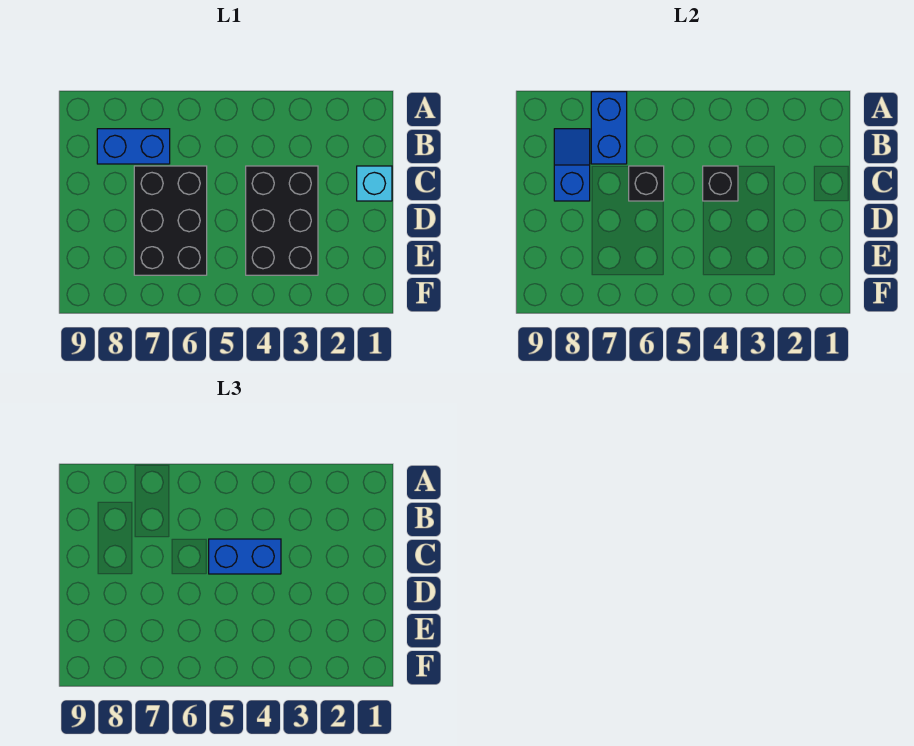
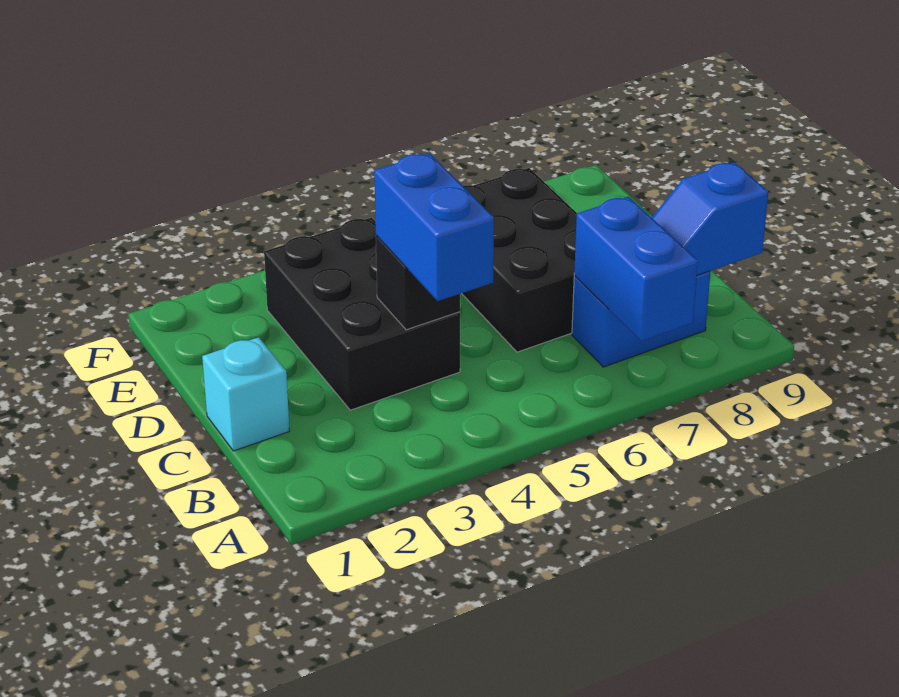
blue slope B8:C8 level 2 top C -> blue slope B8:B9 level 2 top 9
blue brick C4:C5 level 3 -> blue brick B4:C4 level 3
black brick C6 level 2 -> none

